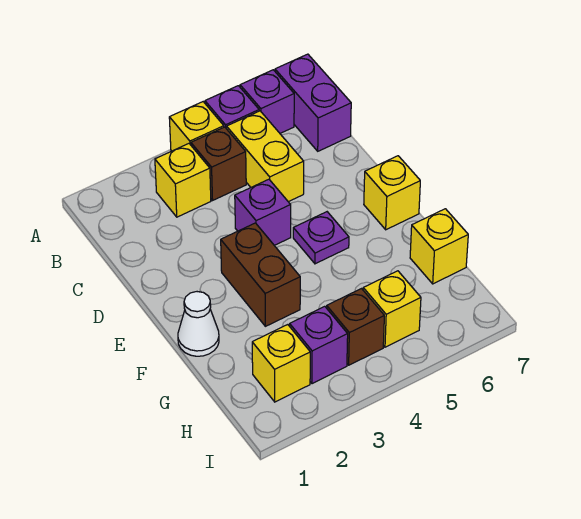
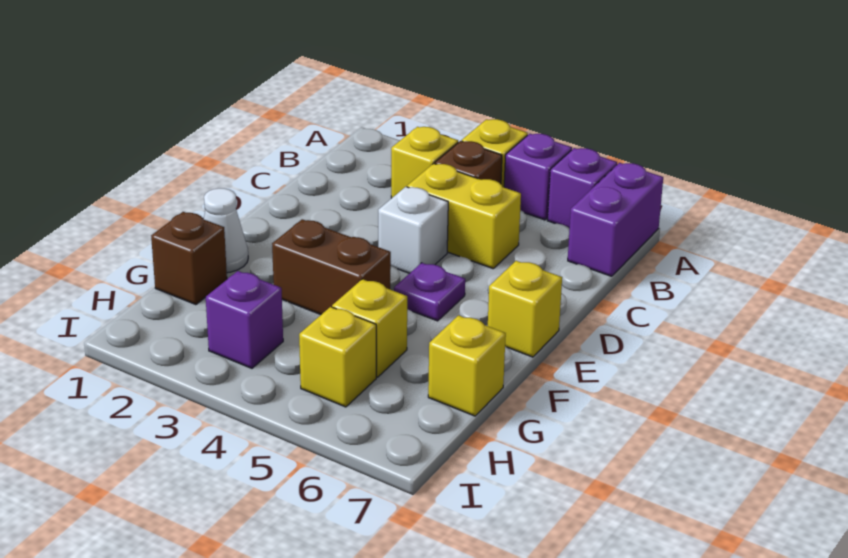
yellow brick B5:C5 level 1 -> yellow brick C4:C5 level 1
purple brick D4 level 1 -> white brick D4 level 1
brown brick E3:F3 level 1 -> brown brick F3:F4 level 1
yellow brick H2 level 1 -> yellow brick G5 level 1
brown brick H4 level 1 -> brown brick G1 level 1

